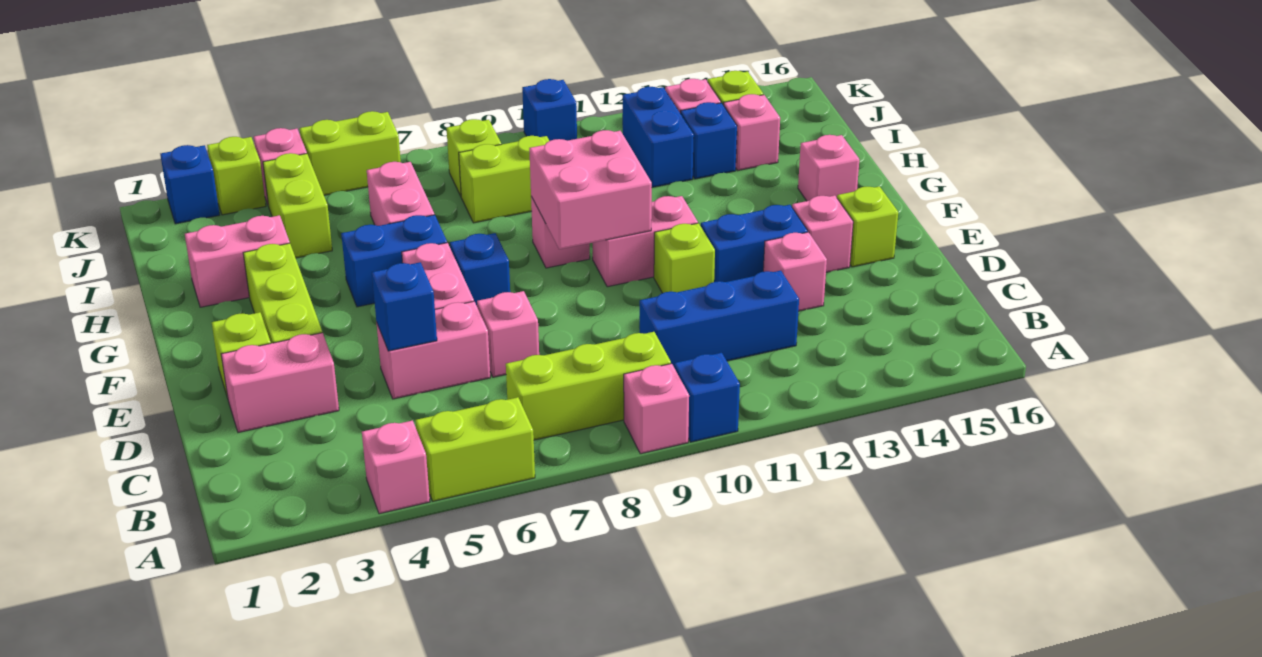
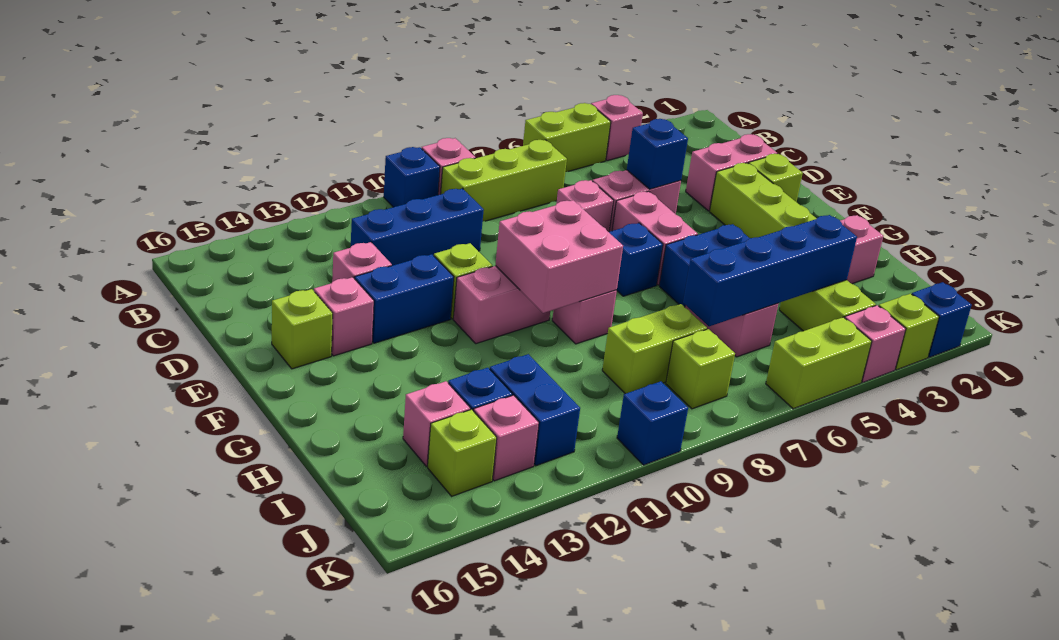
pink brick G15 level 1 -> none
none -> blue brick I4:I7 level 2

